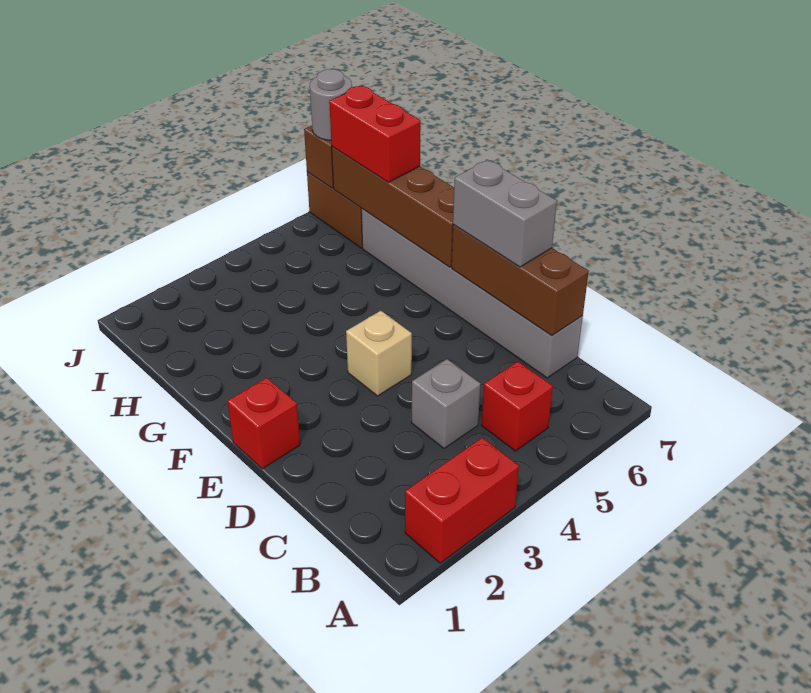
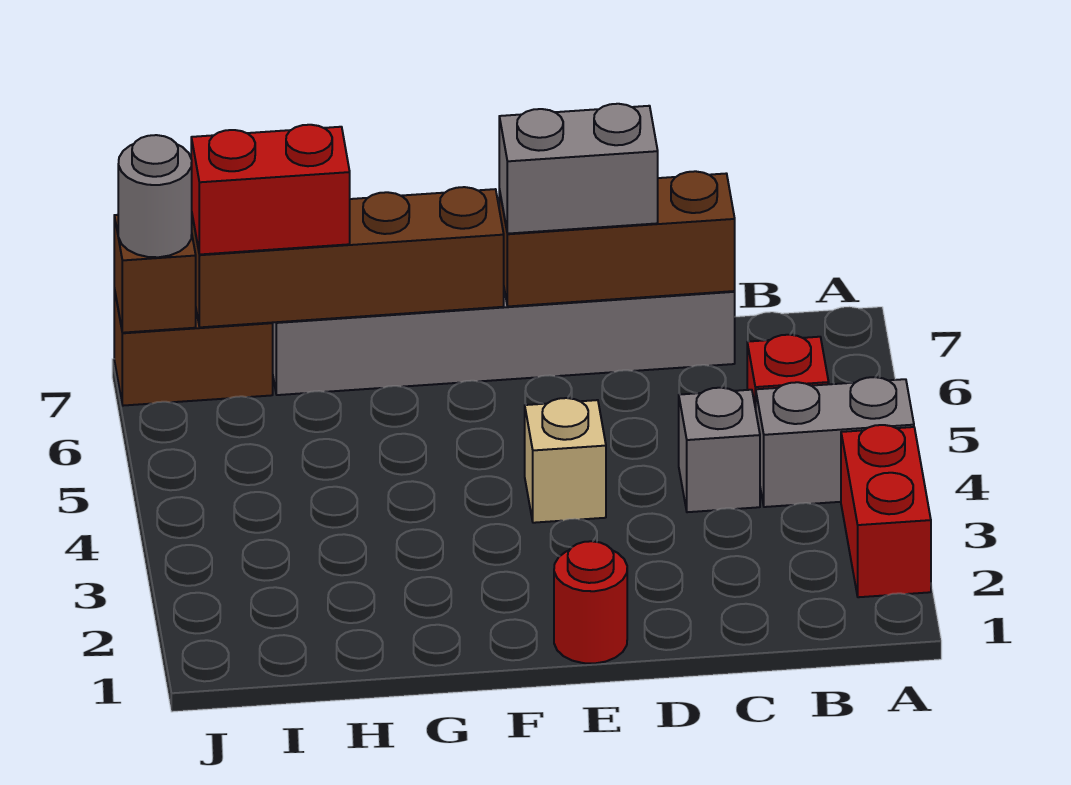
none -> grey brick A4:B4 level 1
red brick E1 level 1 -> red round brick E1 level 1

